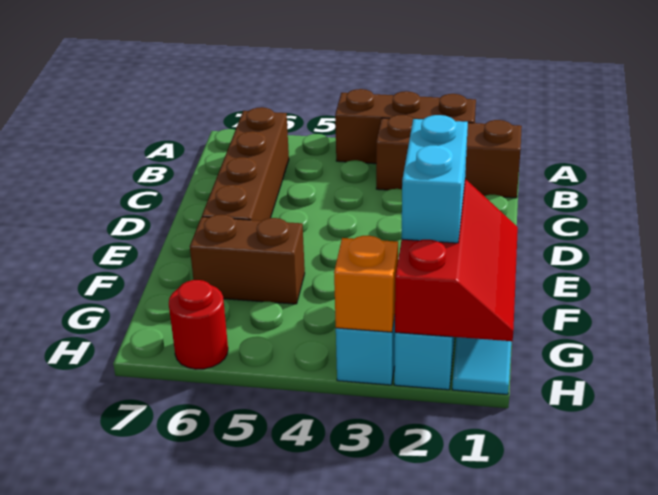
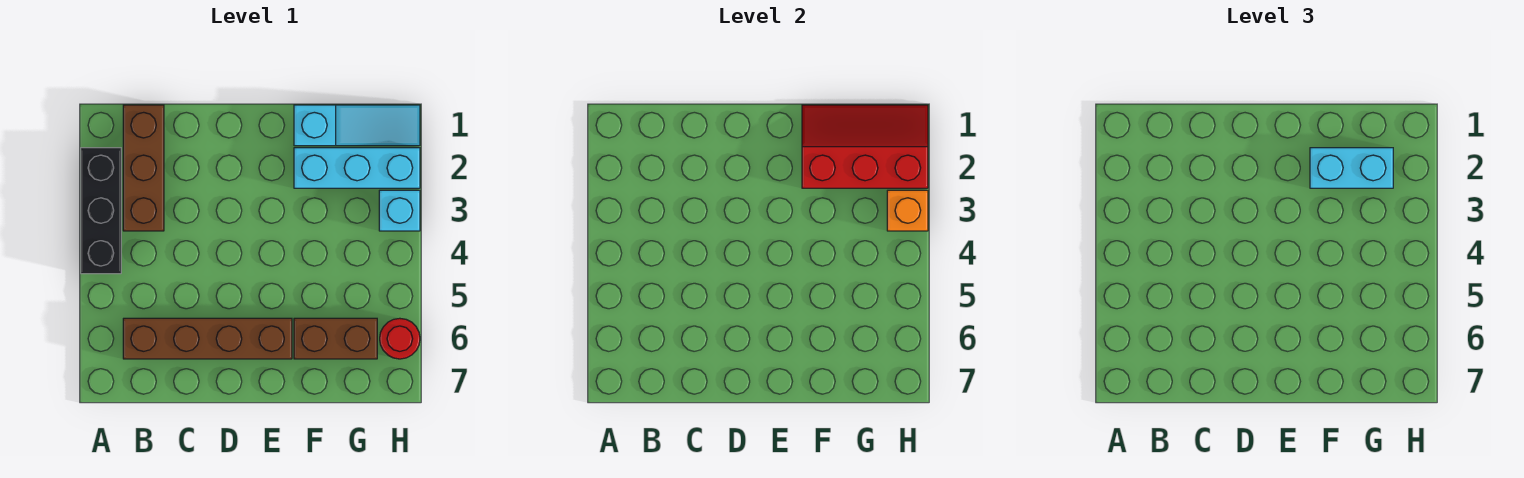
brown brick A2:A4 level 1 -> black brick A2:A4 level 1
brown brick F5:F6 level 1 -> brown brick F6:G6 level 1

